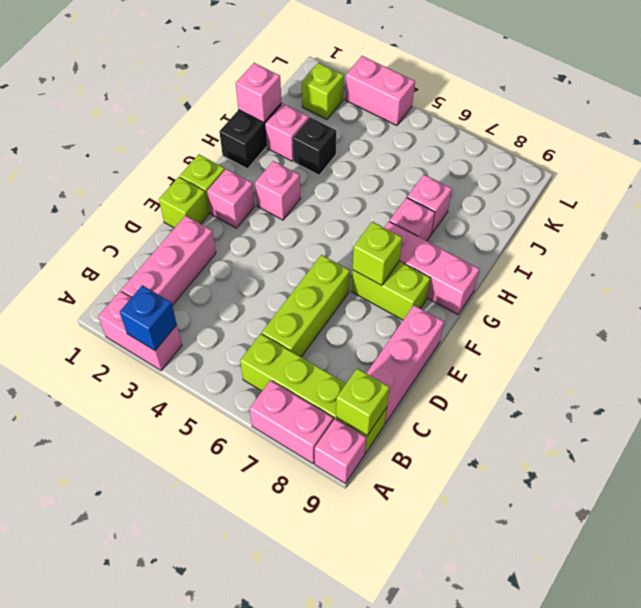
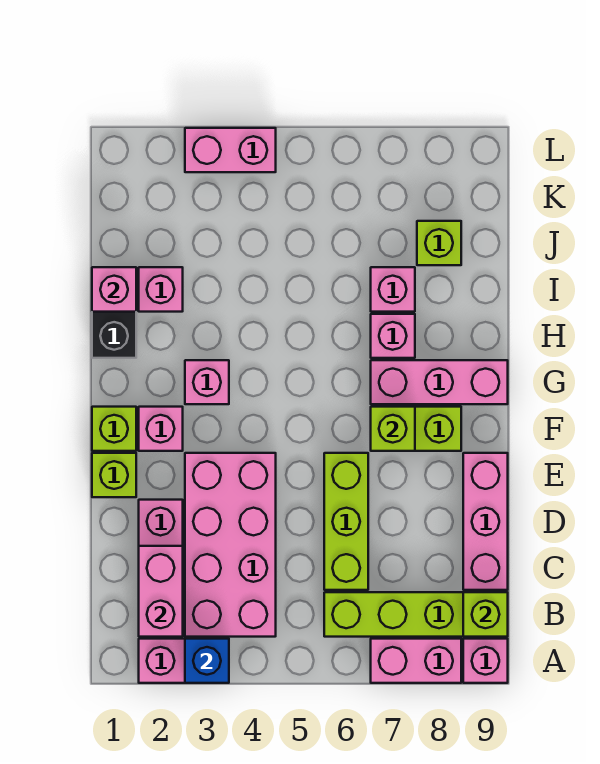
none -> pink brick B2:C2 level 2
none -> pink brick B3:E4 level 1
black brick I3 level 1 -> none
lime brick K2 level 1 -> lime brick J8 level 1

